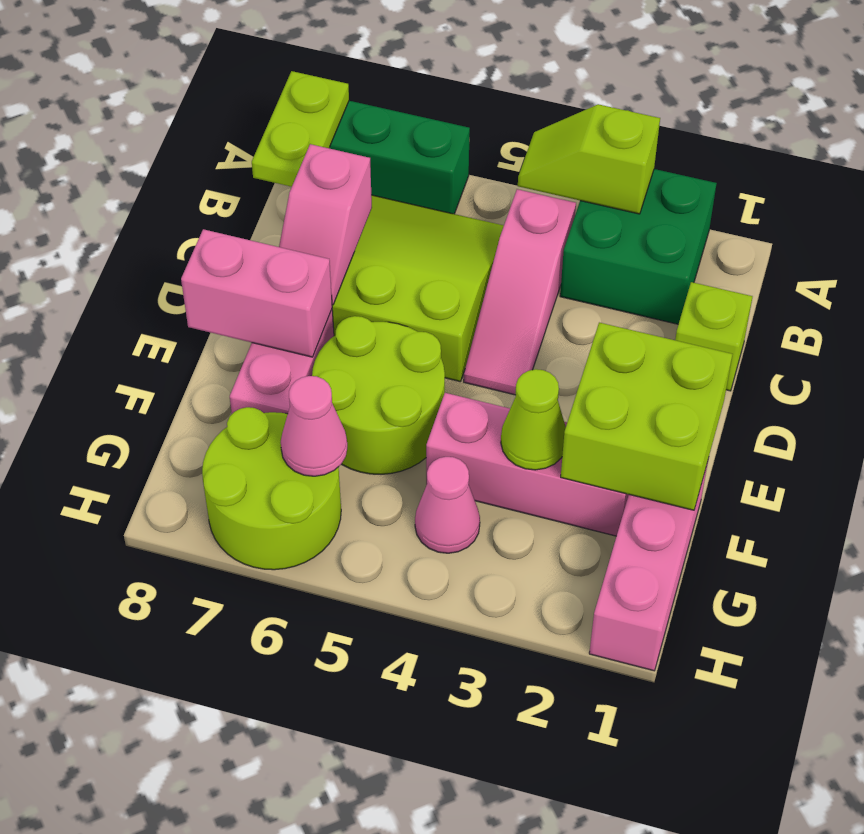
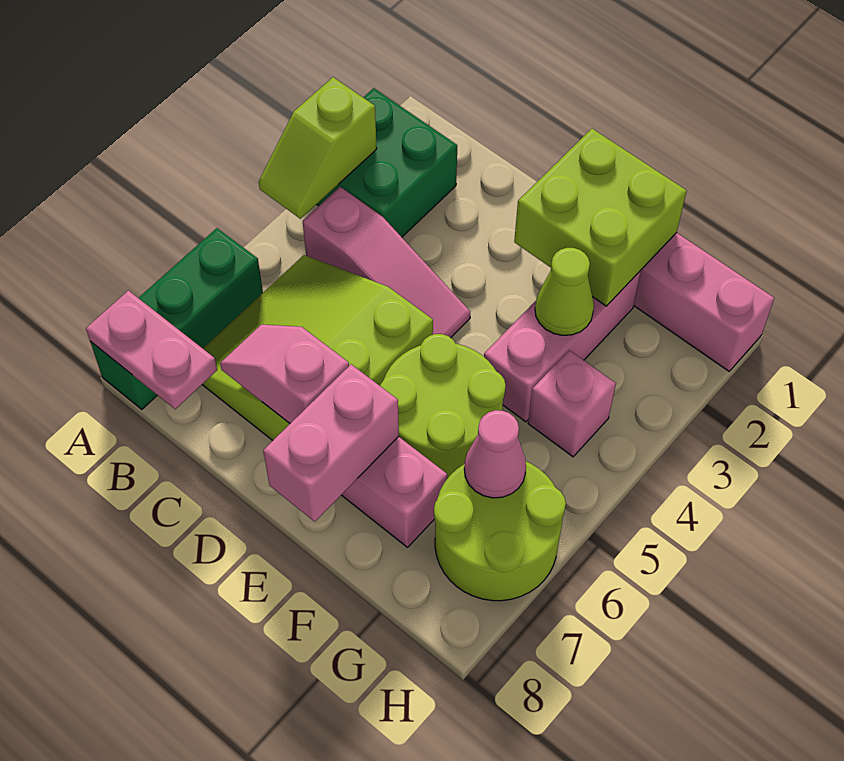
lime plate A8:B8 level 2 -> pink plate A8:B8 level 2
lime brick C1 level 1 -> none
pink slope C7:D7 level 2 top C -> pink slope C7:D7 level 2 top D
pink cone G4 level 1 -> pink brick G4 level 1

